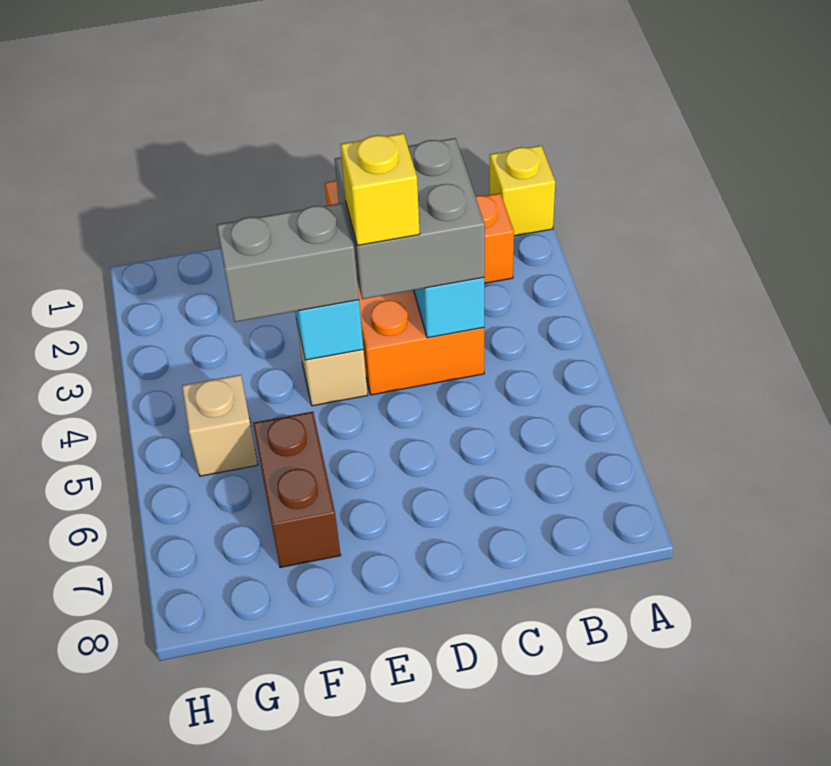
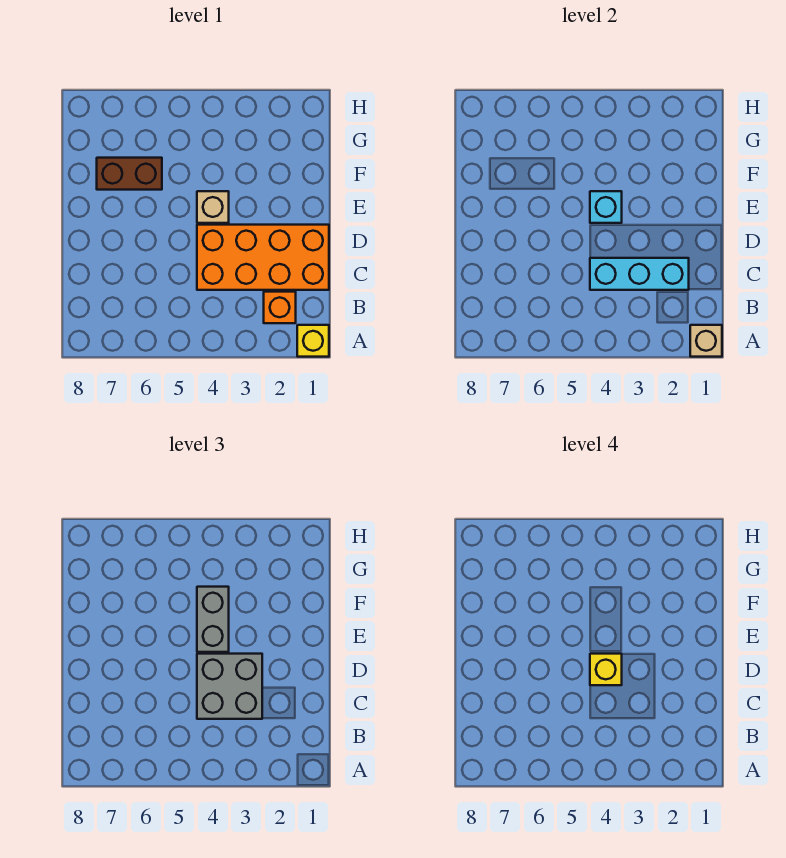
tan brick G5 level 1 -> tan brick A1 level 2

